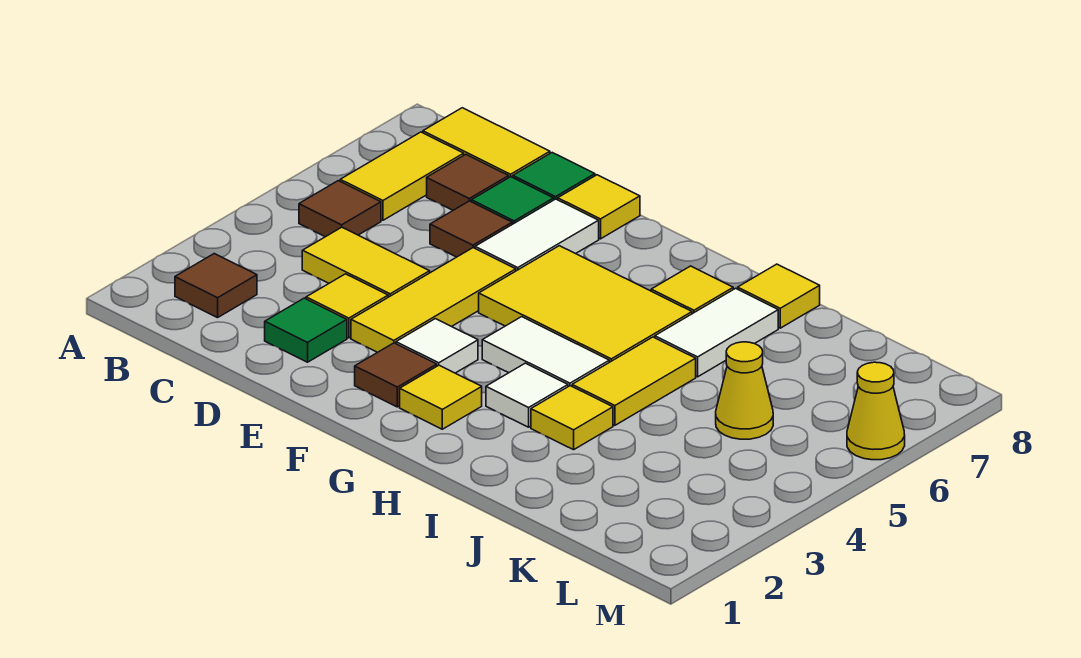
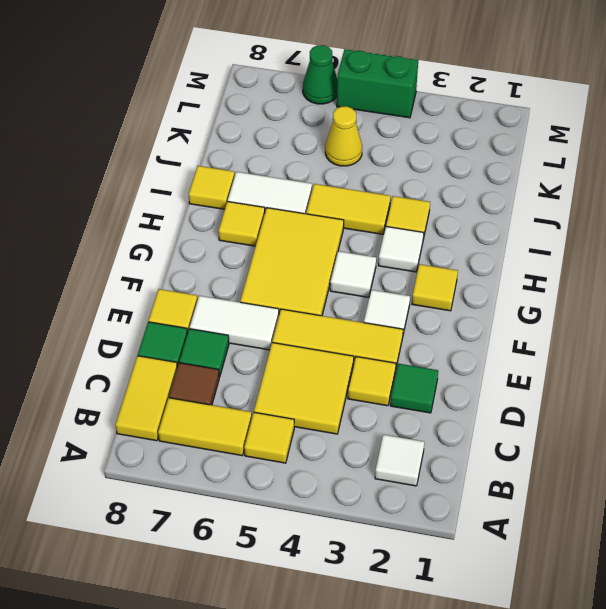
brown tile B2 level 1 -> white tile B2 level 1
brown tile B5 level 1 -> yellow tile B5 level 1
yellow tile C4:D4 level 1 -> yellow tile C4:D5 level 1
brown tile D6 level 1 -> none
brown tile F2 level 1 -> none
white tile G4:H4 level 1 -> white tile G4 level 1
none -> green brick M4:M5 level 1
yellow cone M6 level 1 -> green cone M6 level 1

